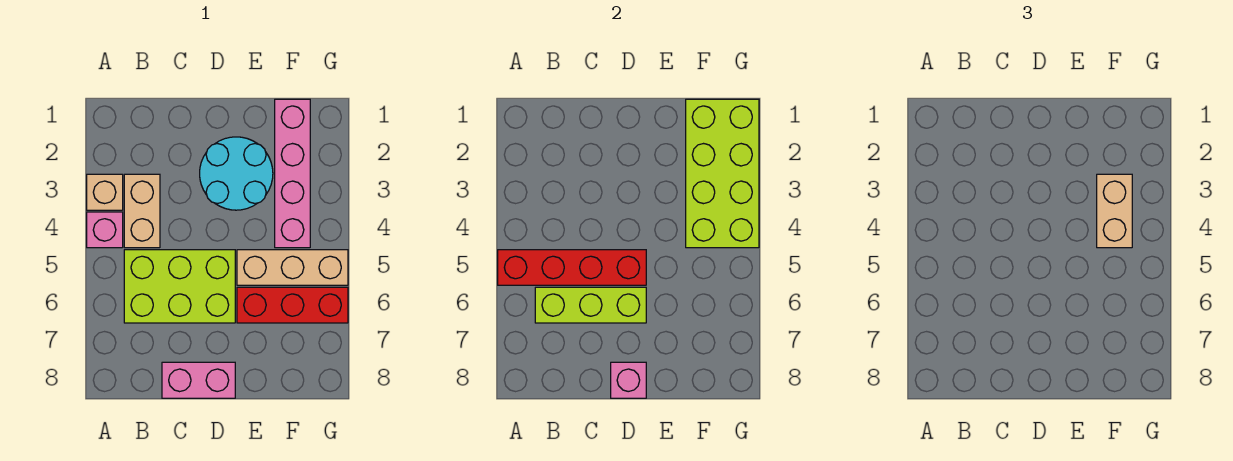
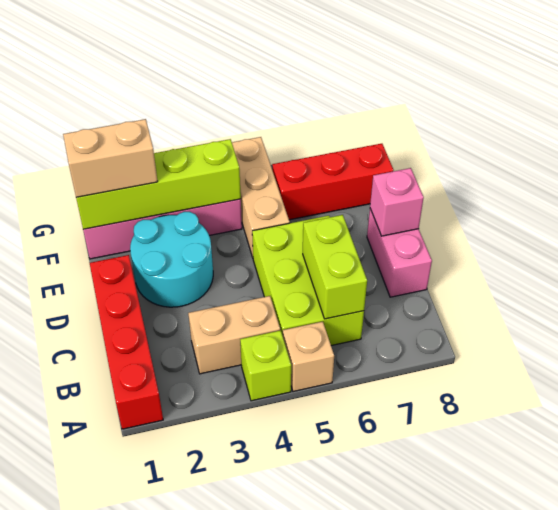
tan brick A3 level 1 -> tan brick A5 level 1
pink brick A4 level 1 -> lime brick A4 level 1
red brick A5:D5 level 2 -> red brick A1:D1 level 1
lime brick B6:D6 level 2 -> lime brick B6:C6 level 2
red brick E6:G6 level 1 -> red brick F6:F8 level 1
lime brick F1:G4 level 2 -> lime brick F1:F4 level 2
tan brick F3:F4 level 3 -> tan brick F1:F2 level 3

